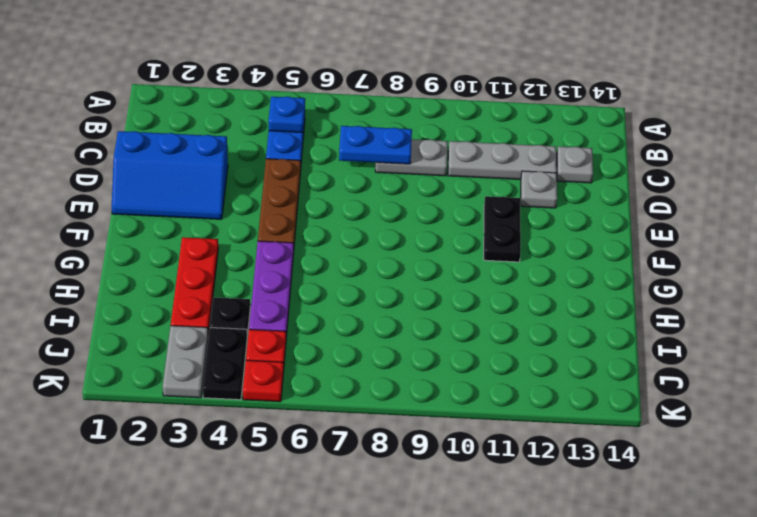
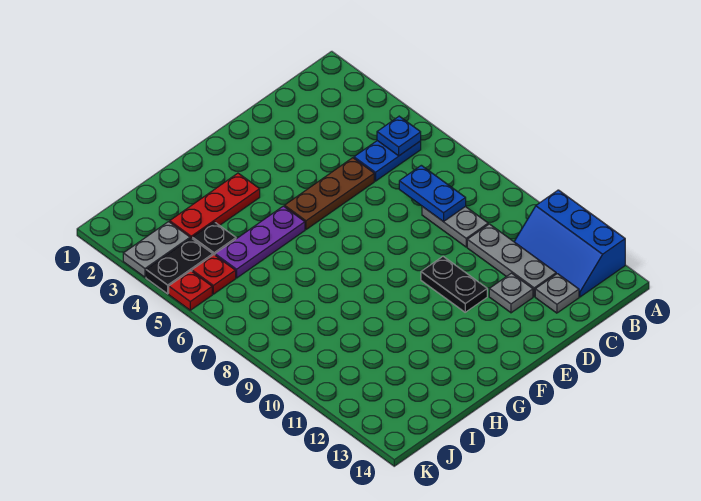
blue slope D1:E3 level 1 top D -> blue slope A11:B13 level 1 top A
black plate E11:F11 level 1 -> black plate E10:E11 level 1

